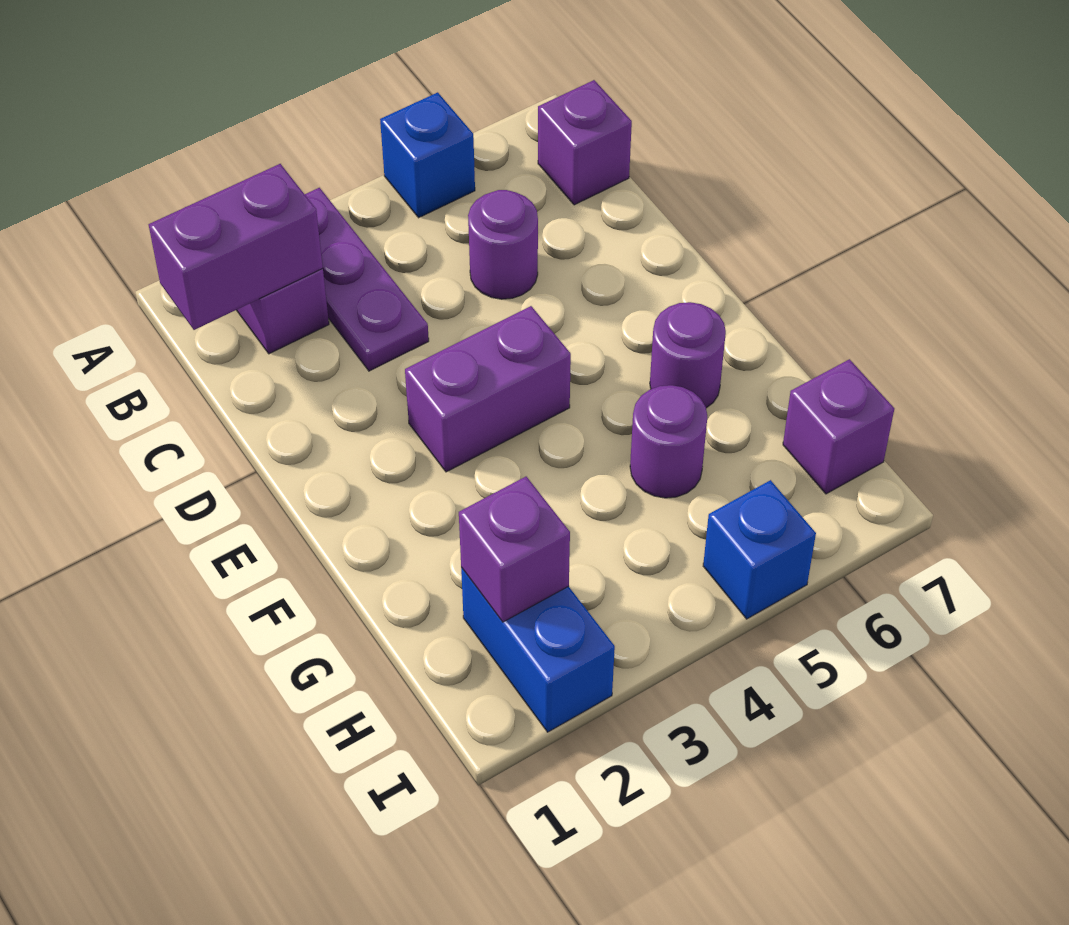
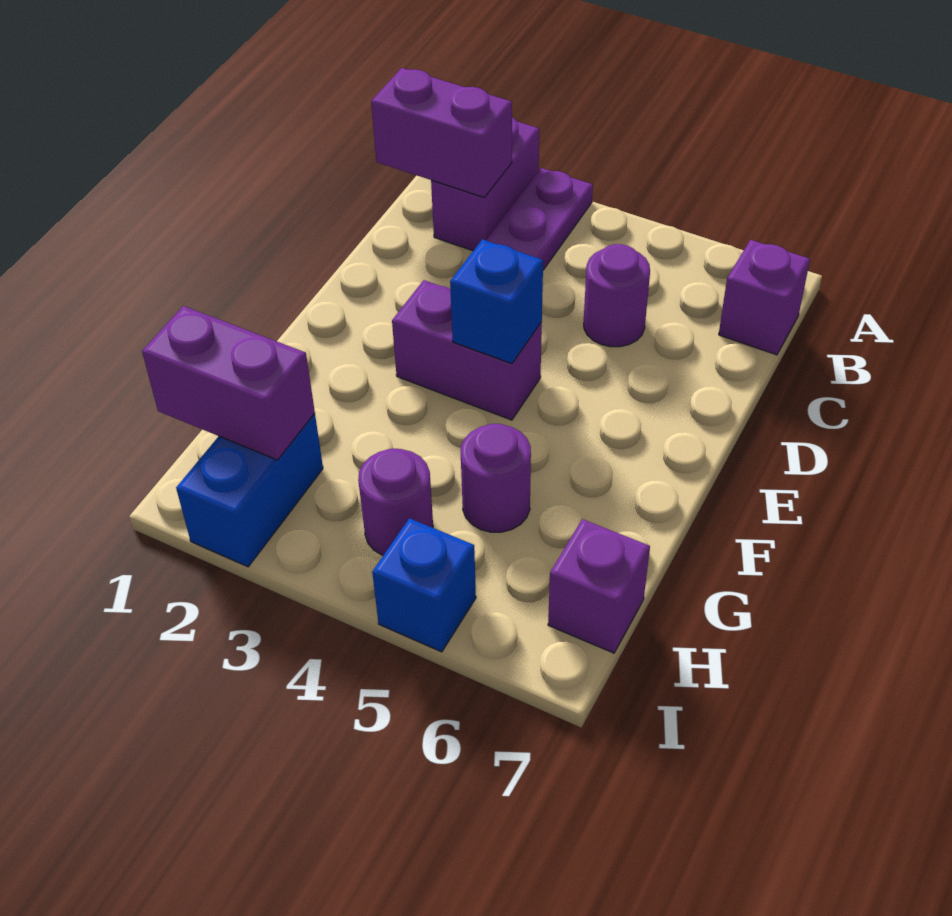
blue brick A5 level 1 -> blue brick E4 level 2
purple round brick F6 level 1 -> purple round brick H4 level 1
purple brick H2 level 2 -> purple brick H1:H2 level 2

